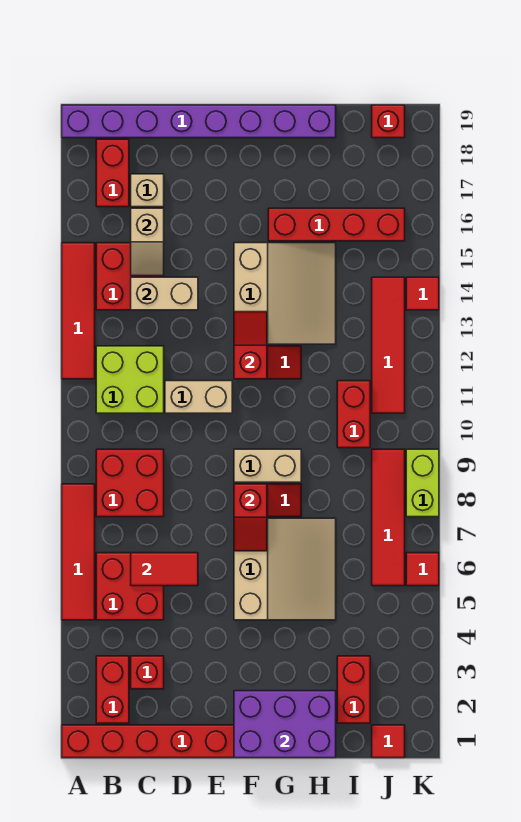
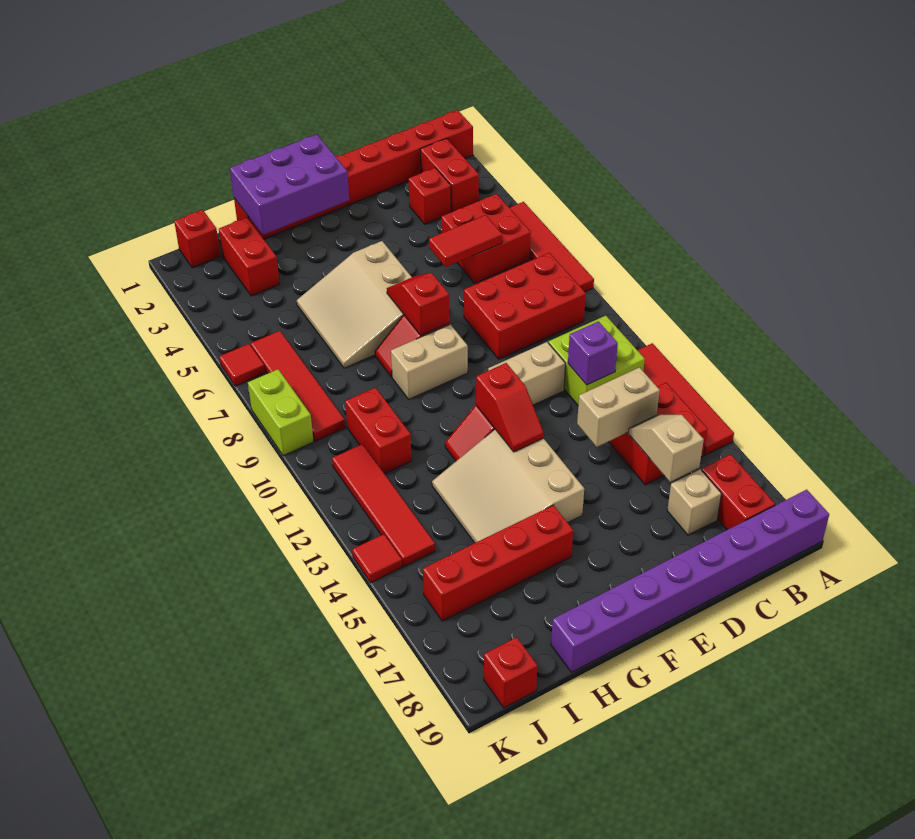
red brick B8:C9 level 1 -> red brick B8:D9 level 1
none -> purple brick C12 level 2
red tile J1 level 1 -> red brick J1 level 1

